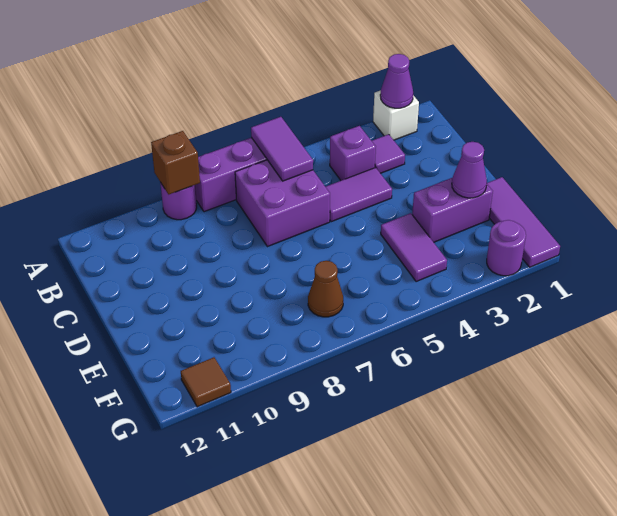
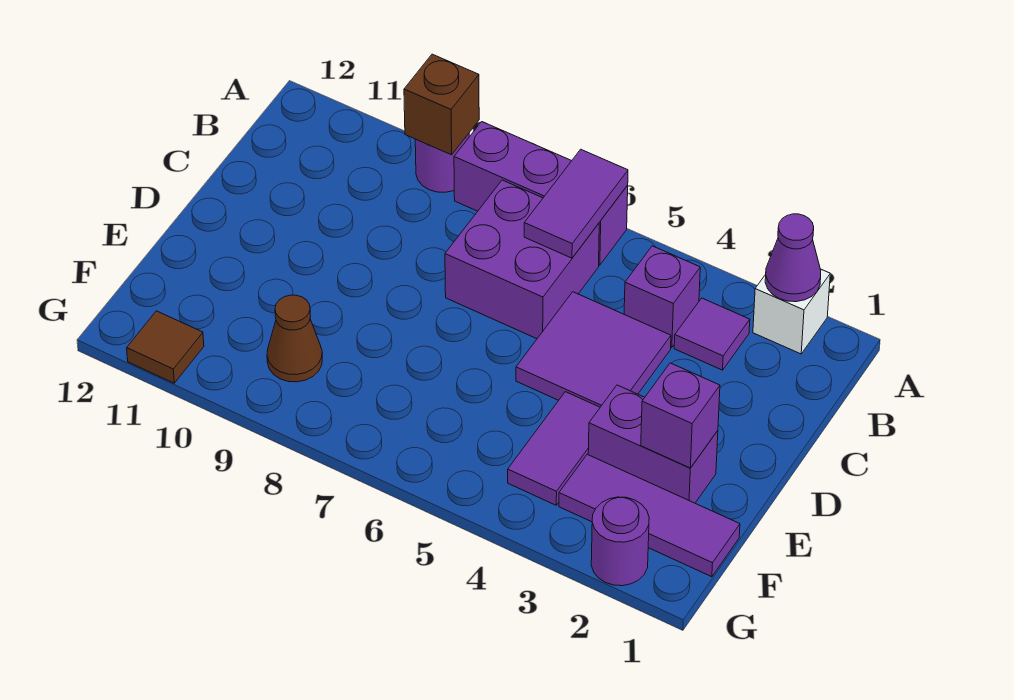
purple tile C4:C5 level 1 -> purple tile C4:D5 level 1
purple tile E1:G1 level 1 -> purple tile F1:F3 level 1
purple cone E2 level 2 -> purple brick E2 level 2
brown cone F7 level 1 -> brown cone F9 level 1

